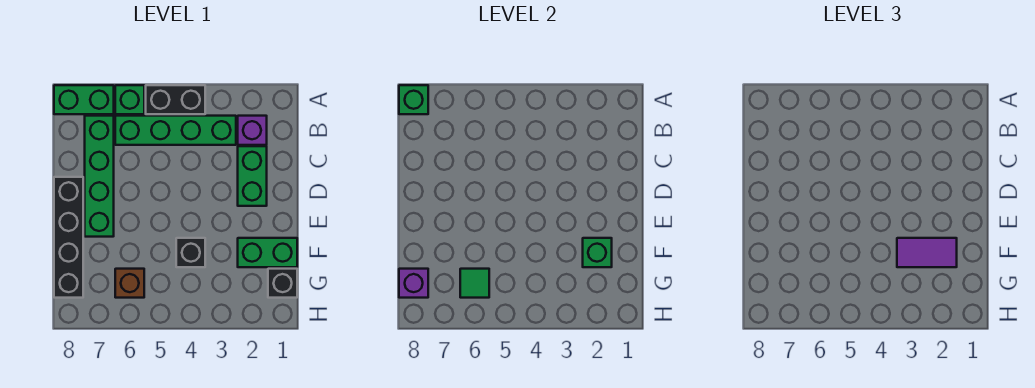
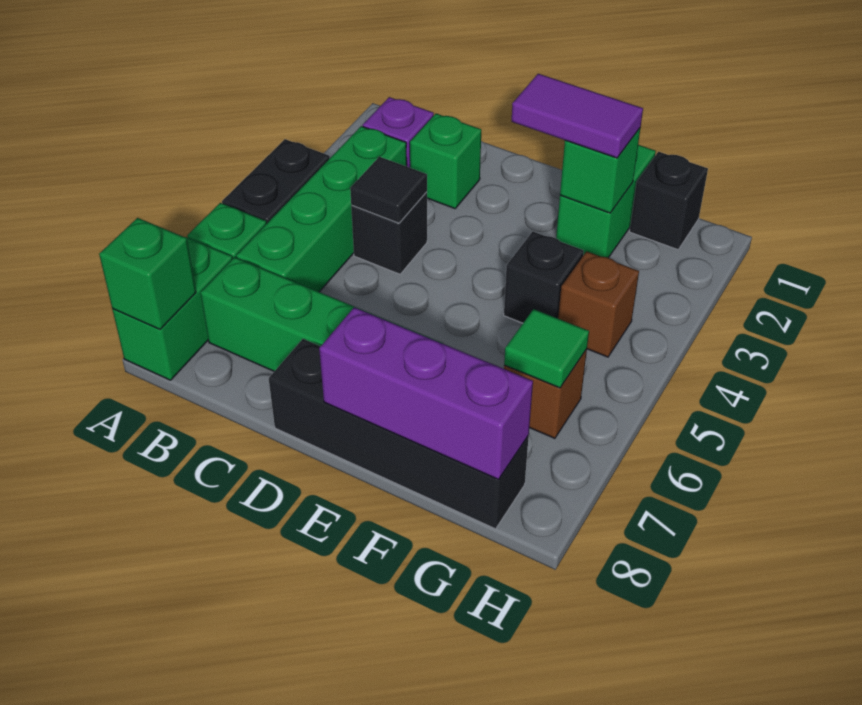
green brick C2:D2 level 1 -> green brick C2 level 1
none -> black brick C4 level 1
none -> black tile C4 level 2
purple tile F2:F3 level 3 -> purple tile E2:F2 level 3
none -> brown brick G4 level 1
purple brick G8 level 2 -> purple brick E8:G8 level 2

